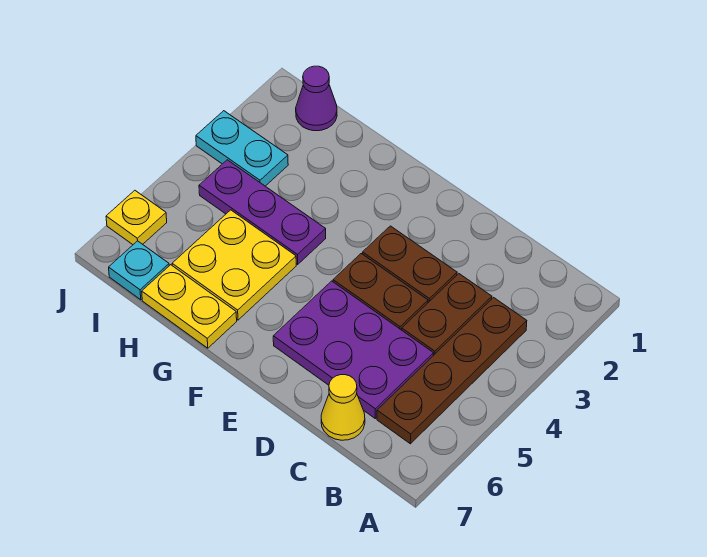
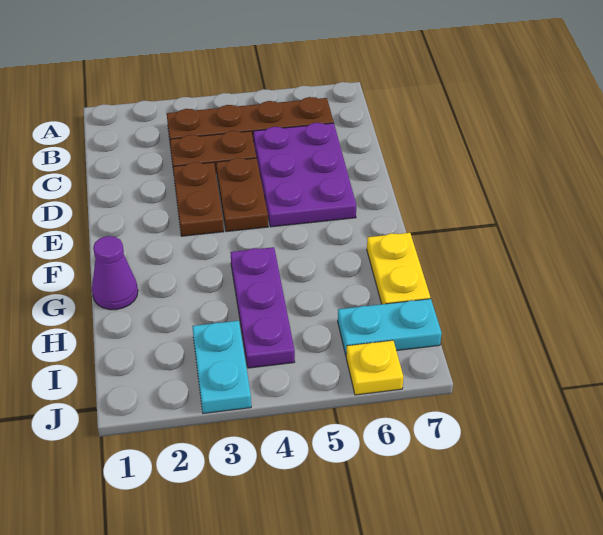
yellow cone C7 level 1 -> none
yellow plate G5:H6 level 1 -> none
purple cone I1 level 1 -> purple cone G1 level 1
cyan plate I7 level 1 -> cyan plate I6:I7 level 1

